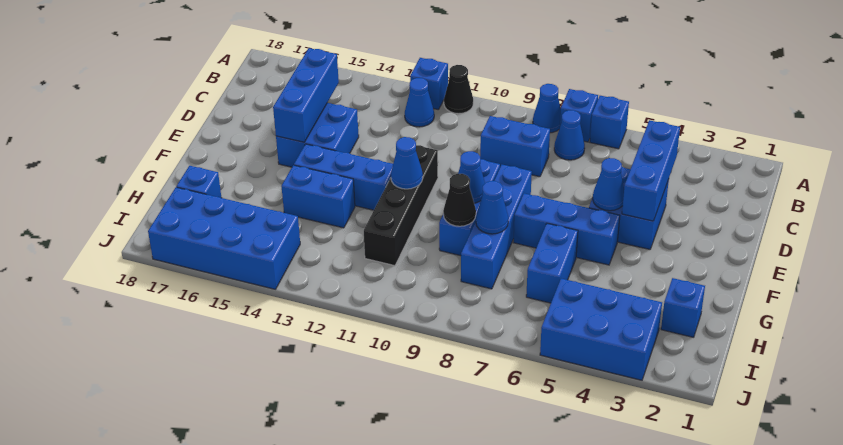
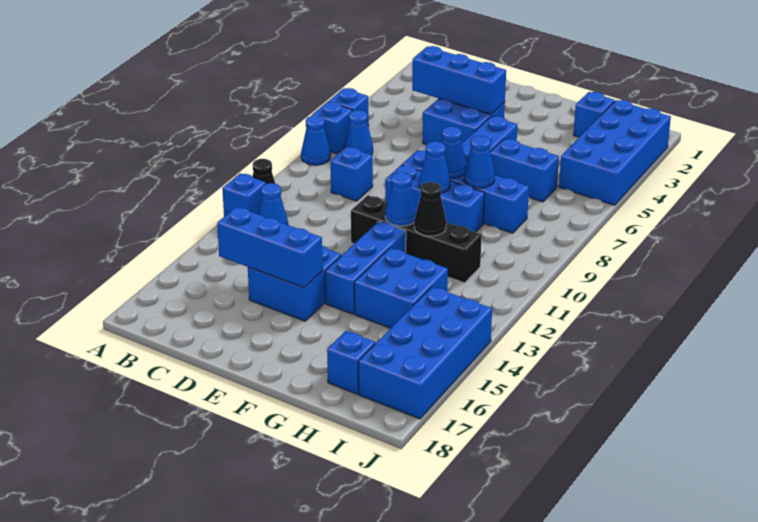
blue brick C8:C9 level 1 -> blue brick C9 level 1
blue cone E5 level 2 -> blue cone F8 level 2
black cone G9 level 2 -> black cone G11 level 2
blue brick G13:G14 level 1 -> blue brick G13:H14 level 1
blue brick I3:J5 level 1 -> blue brick I2:J5 level 1

